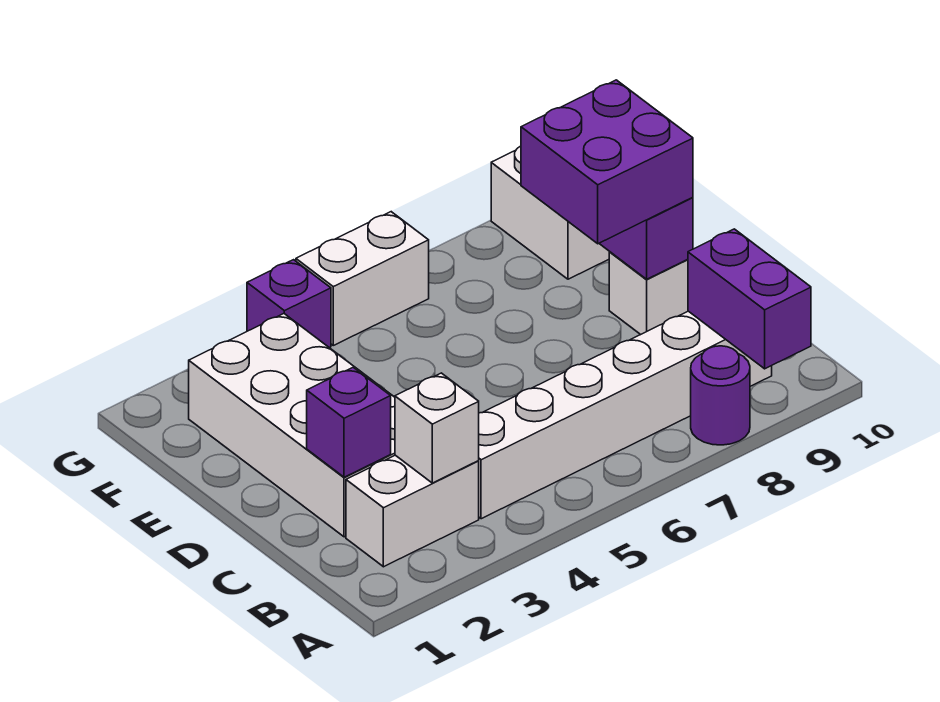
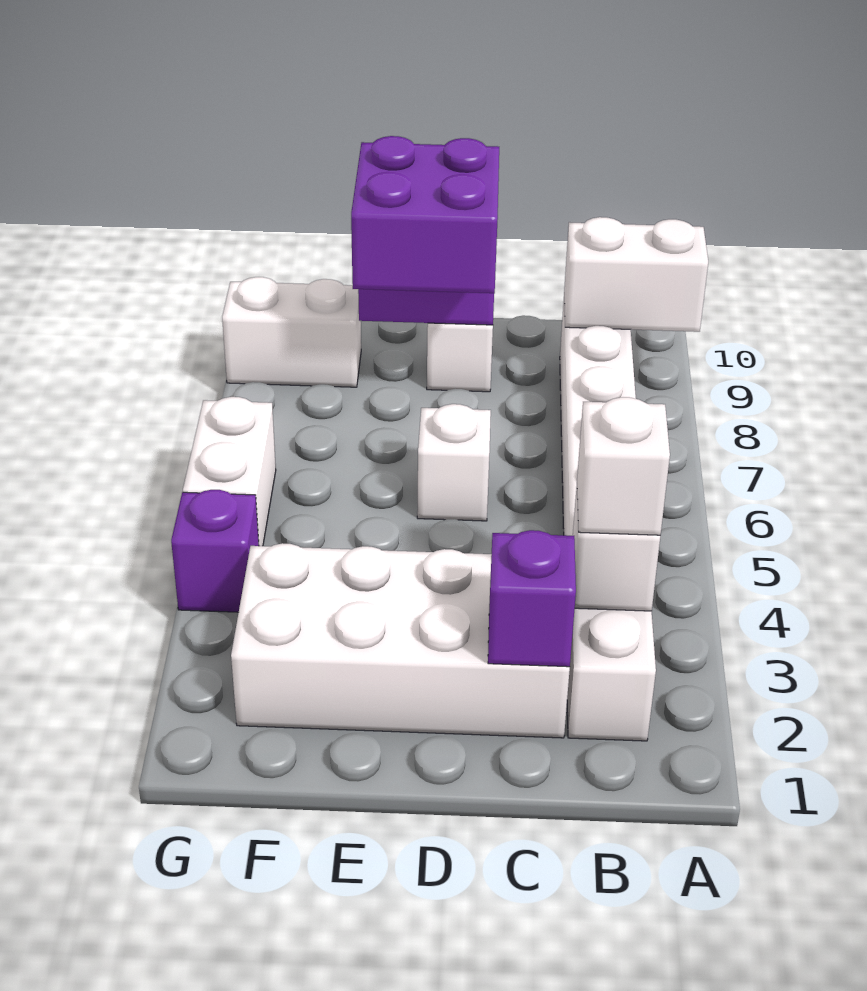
purple round brick A8 level 1 -> none
purple brick A9:B9 level 2 -> white brick A9:B9 level 2
none -> white brick B3 level 3
none -> white brick D6 level 1

